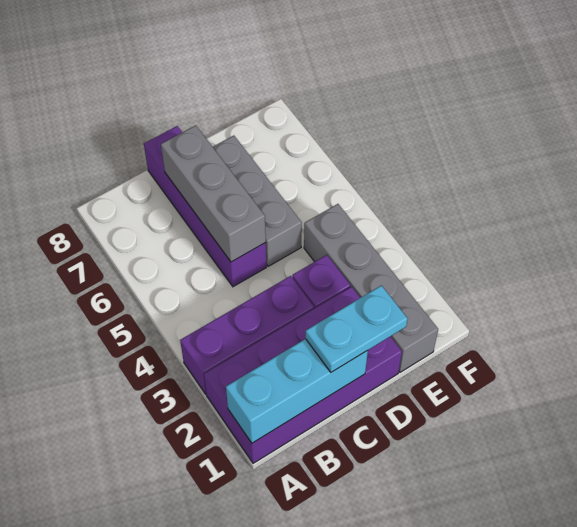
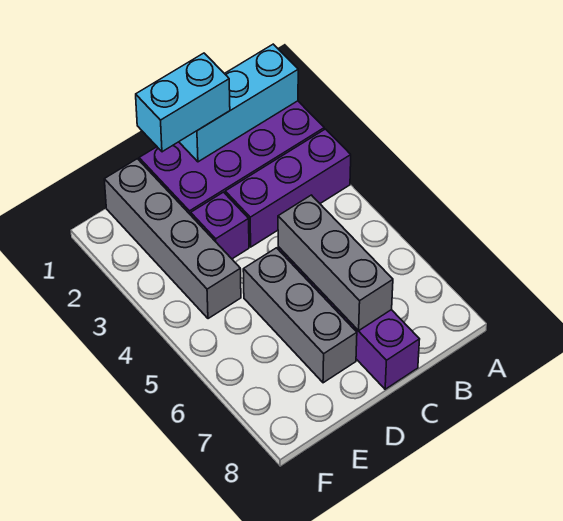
cyan plate C1:D1 level 3 -> cyan brick C1:D1 level 3

